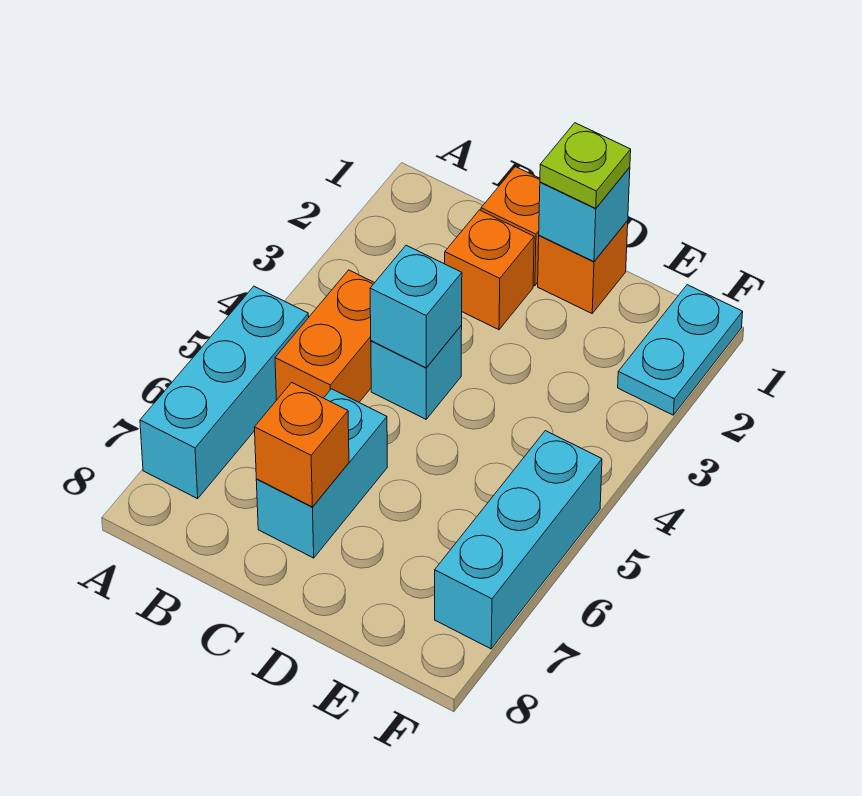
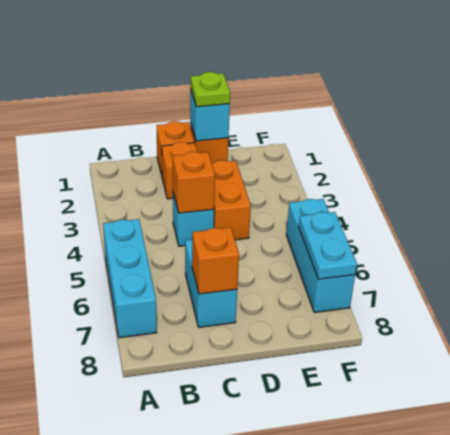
orange brick B4:B5 level 1 -> orange brick D3:D4 level 1
cyan brick C4 level 2 -> orange brick C4 level 2
cyan plate F1:F2 level 1 -> cyan plate F6:F7 level 2

